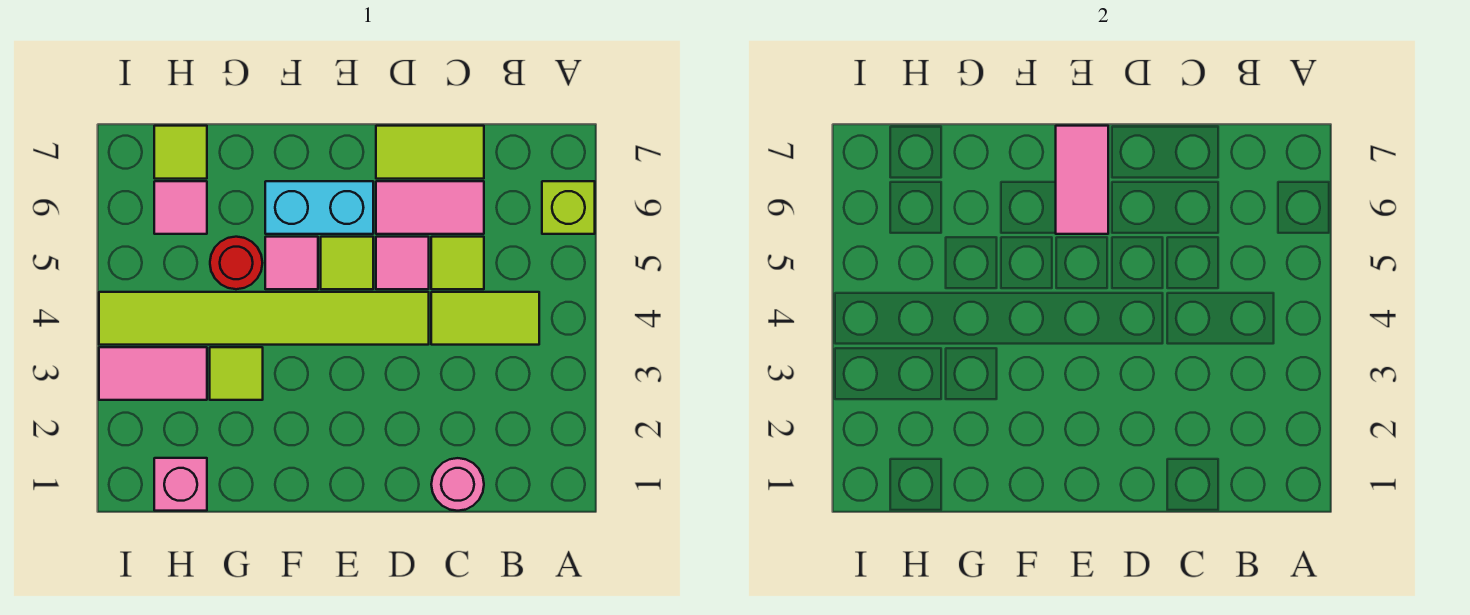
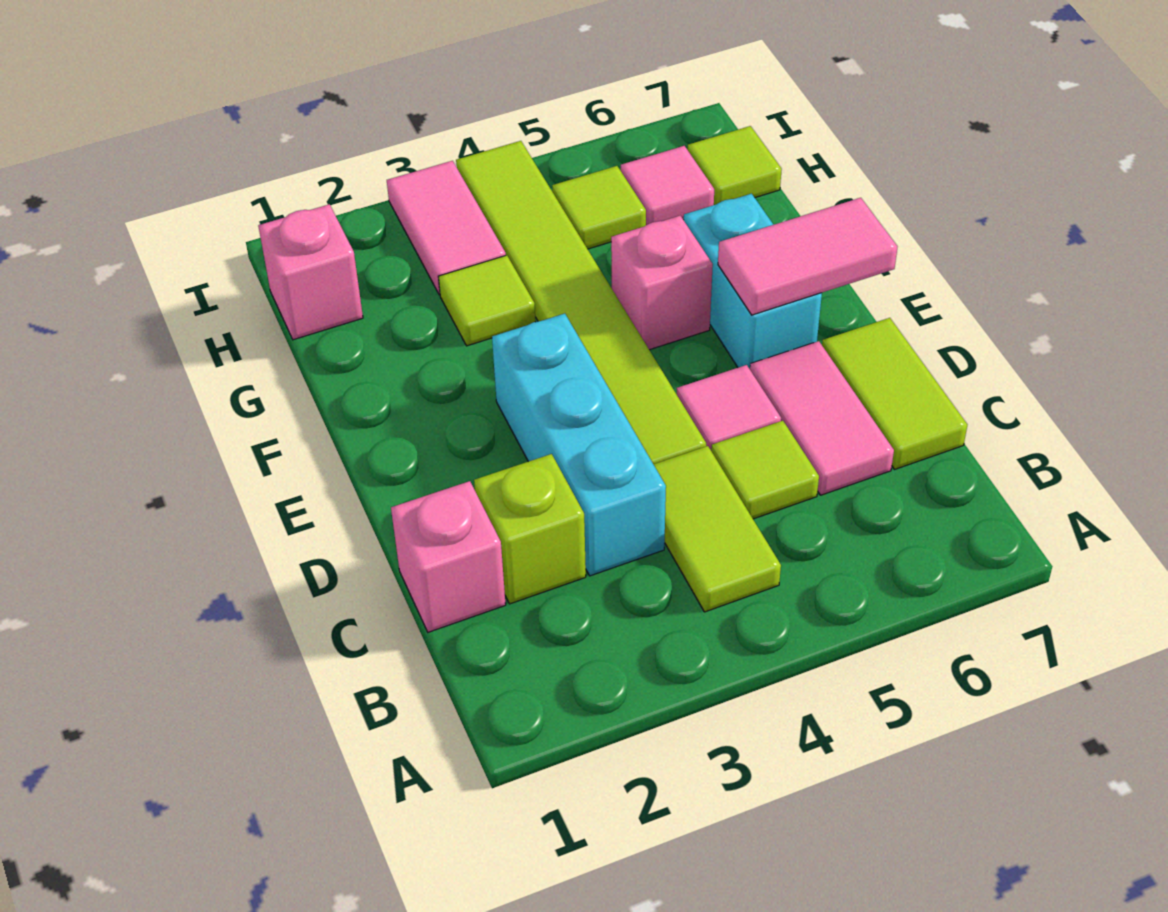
lime brick A6 level 1 -> lime brick C2 level 1
pink round brick C1 level 1 -> pink brick C1 level 1
none -> cyan brick C3:E3 level 1
lime tile E5 level 1 -> lime tile H5 level 1
pink tile F5 level 1 -> pink brick F5 level 1
red round brick G5 level 1 -> none

